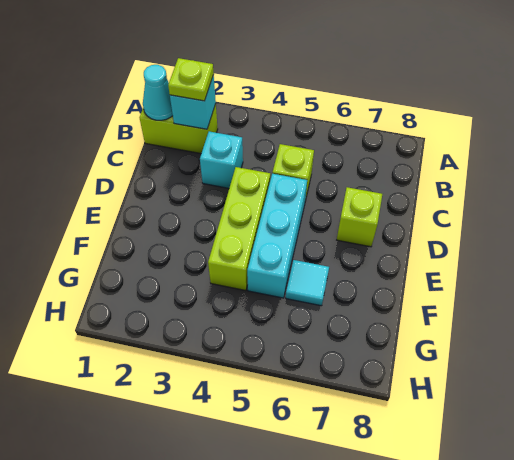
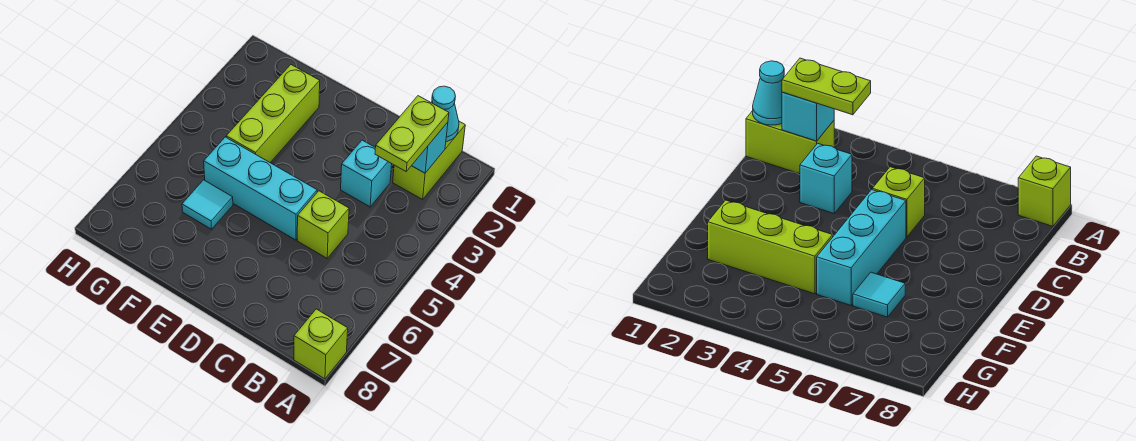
lime plate B2 level 3 -> lime plate B2:B3 level 3
lime brick D4:F4 level 1 -> lime brick F2:F4 level 1
lime brick D7 level 1 -> lime brick A8 level 1

